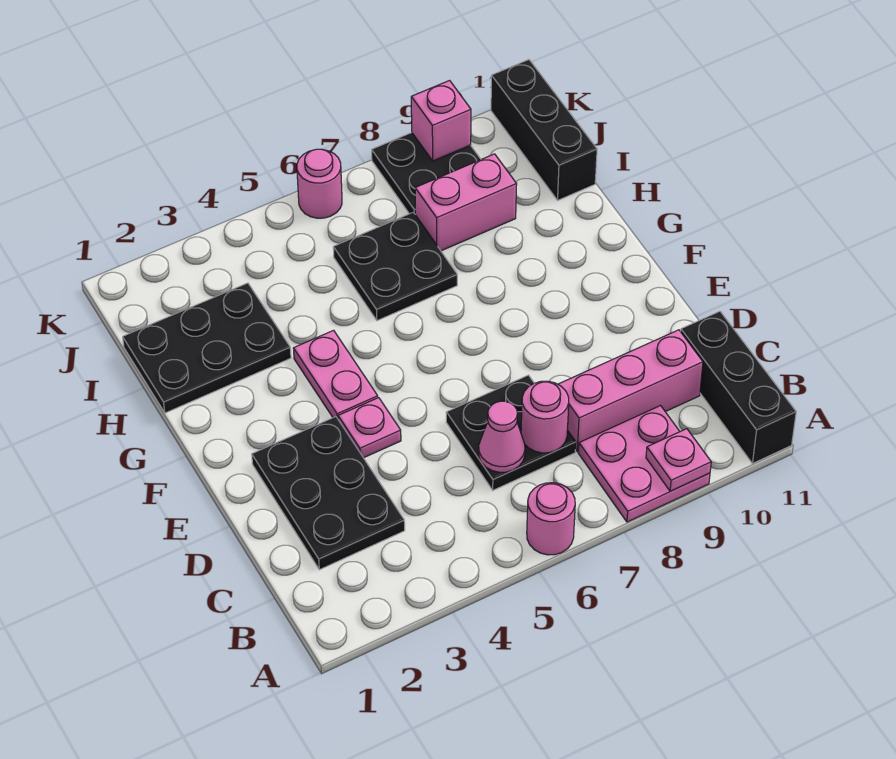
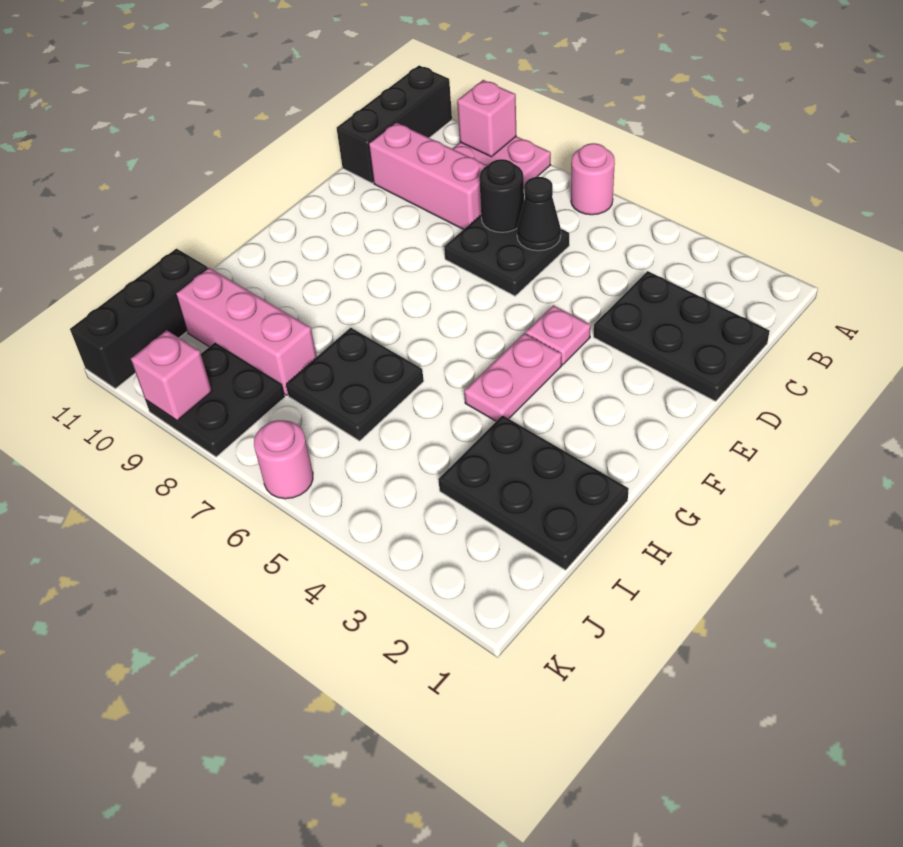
pink plate A9 level 2 -> pink brick A9 level 2
black plate C2:E3 level 1 -> black plate C1:D3 level 1
pink cone C6 level 2 -> black cone C6 level 2
pink round brick C7 level 2 -> black round brick C7 level 2
pink brick I8:I9 level 1 -> pink brick I8:I10 level 1

